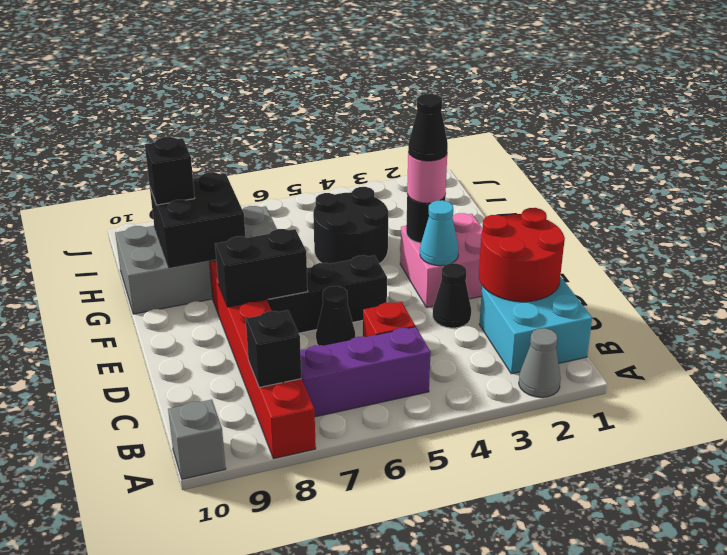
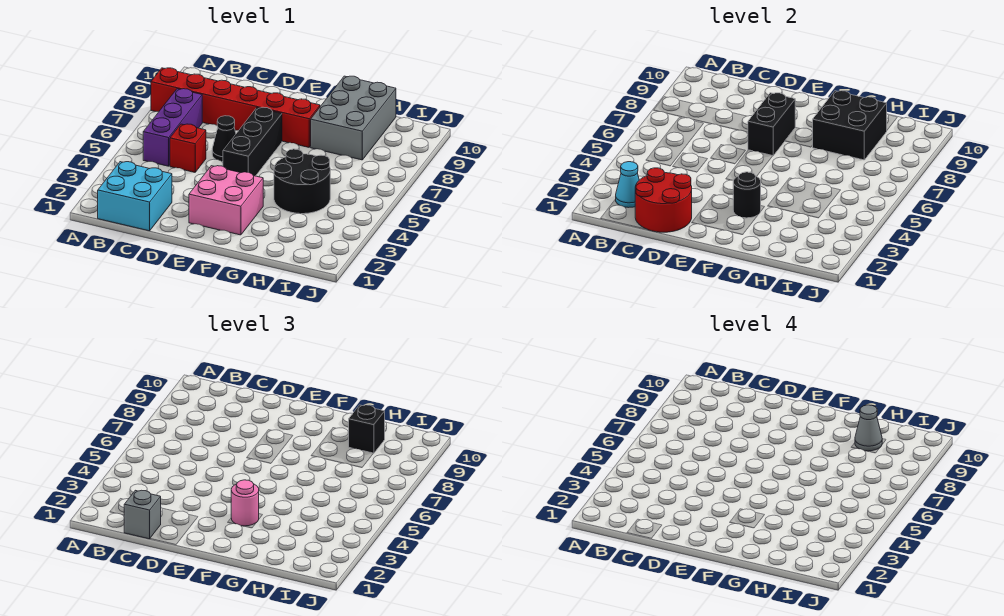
grey cone A2 level 1 -> grey cone H9 level 4
grey brick A10 level 1 -> grey brick C1 level 3
black brick B8 level 2 -> none
black cone D3 level 1 -> none
cyan cone E3 level 2 -> cyan cone B2 level 2
black cone F3 level 4 -> none
grey brick G7:H10 level 1 -> grey brick G8:H10 level 1

